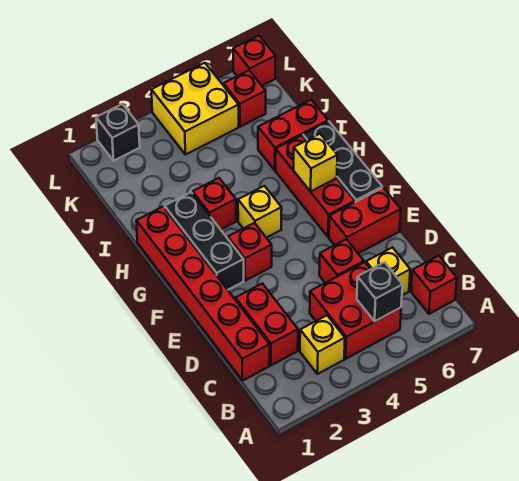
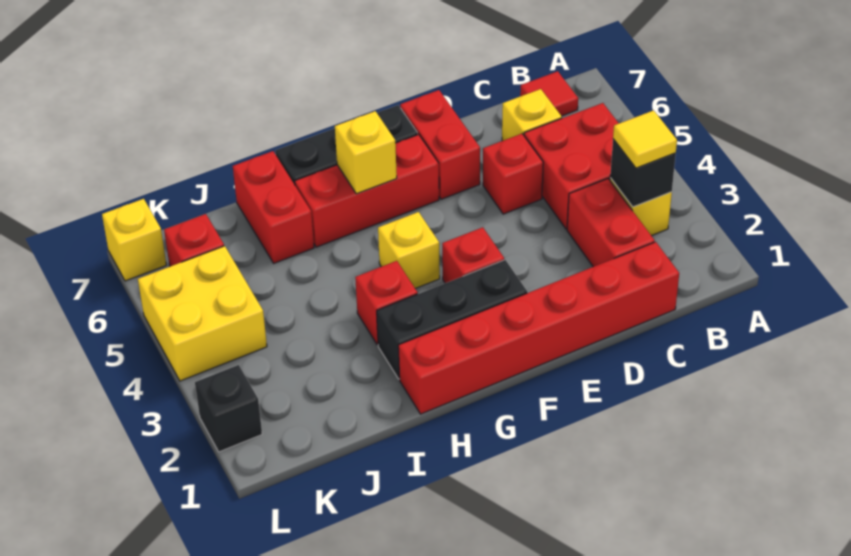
none -> yellow tile B3 level 3
black brick B5 level 2 -> black brick B3 level 2
red brick B7 level 1 -> red tile B7 level 1
red brick C2:D2 level 1 -> red brick C2:C3 level 1
red brick L7 level 1 -> yellow brick L7 level 1

